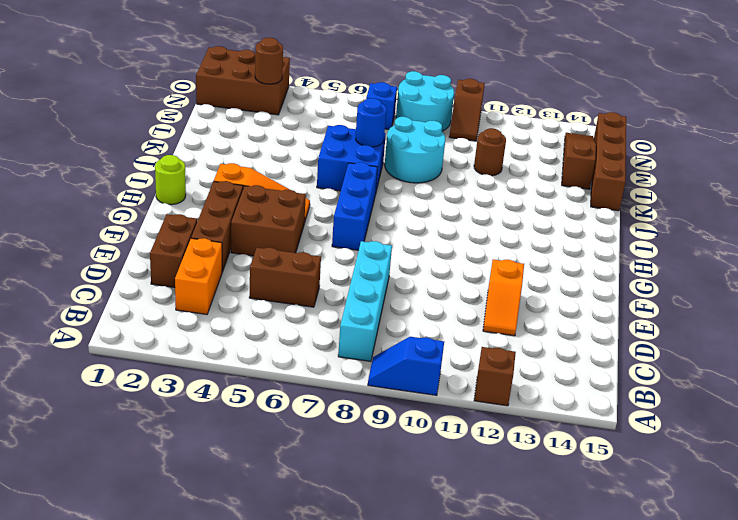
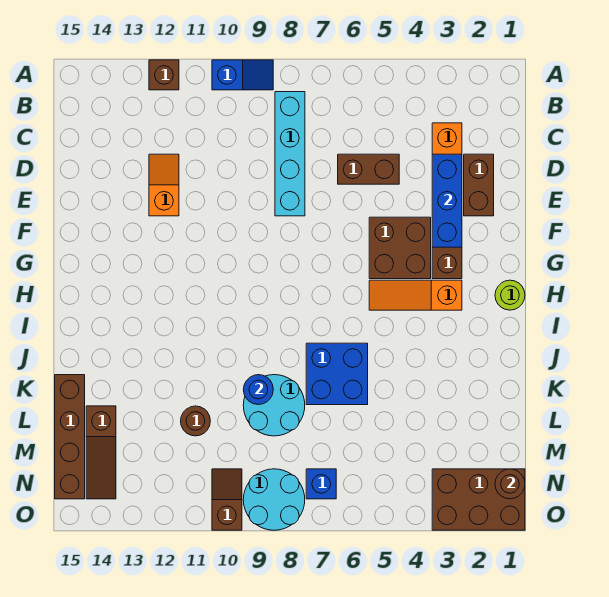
blue brick G7:I7 level 1 -> blue brick D3:F3 level 2
blue round brick K7 level 2 -> blue round brick K9 level 2
brown round brick N3 level 2 -> brown round brick N1 level 2

